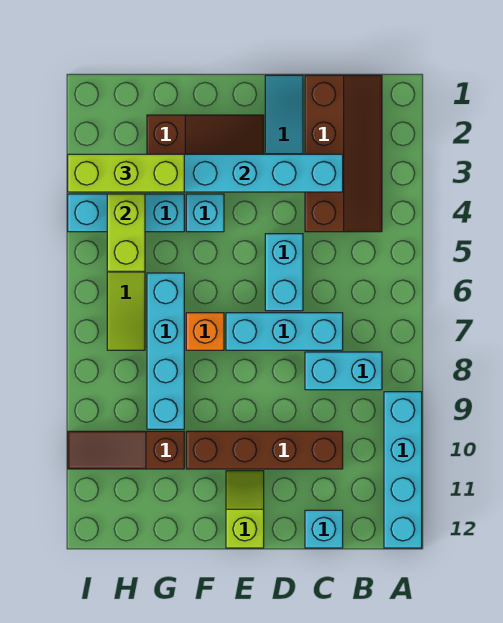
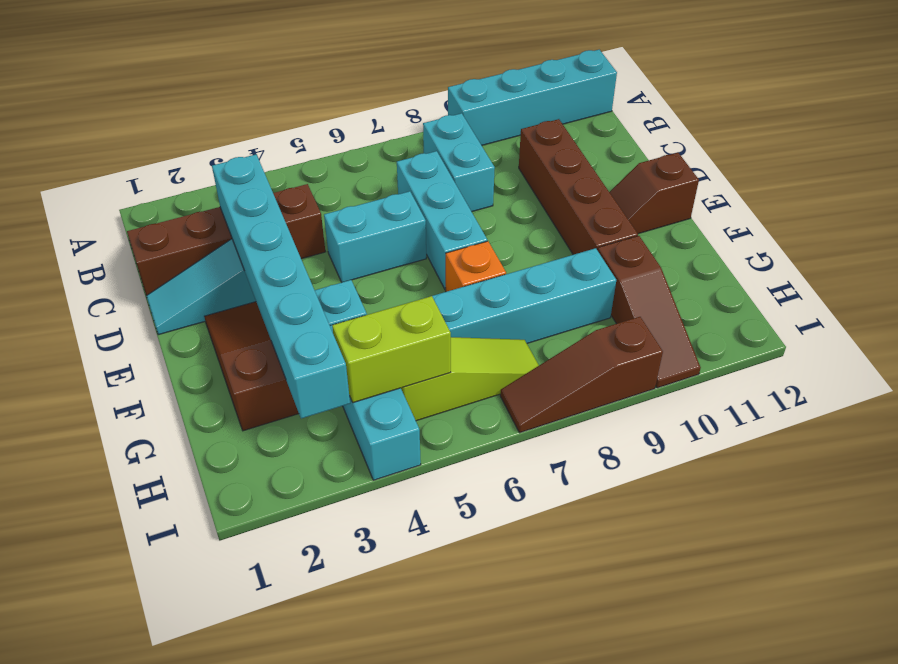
cyan brick C12 level 1 -> none
lime slope E11:E12 level 1 top 12 -> brown slope E11:E12 level 1 top 12
lime brick G3:I3 level 3 -> none
none -> brown slope I7:I9 level 1 top 9

